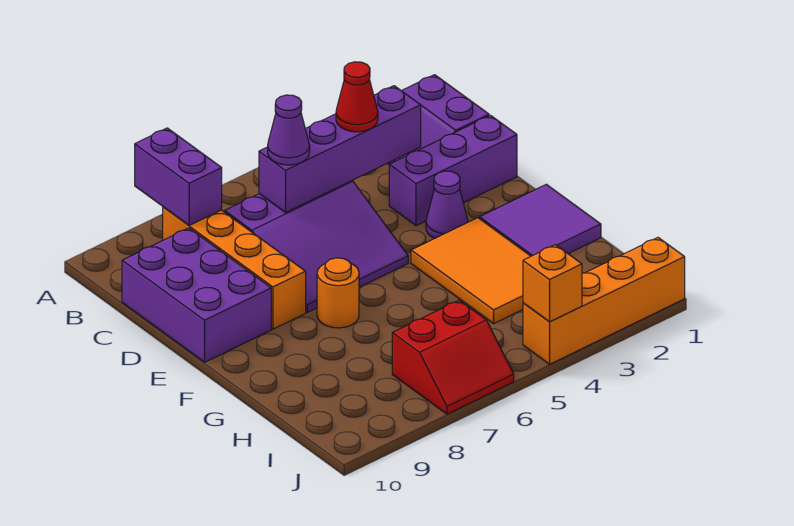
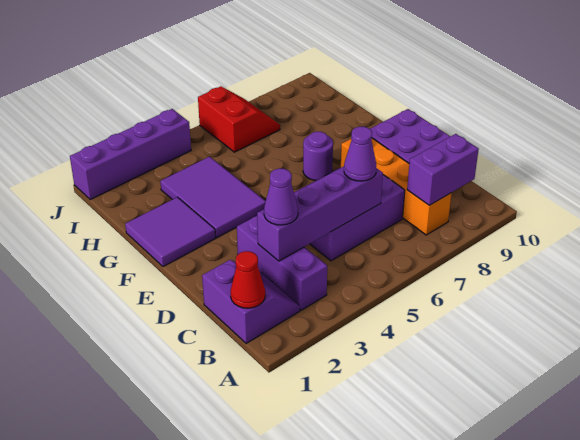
purple brick A8:B8 level 2 -> purple brick B8:B9 level 2
red cone C4 level 3 -> red cone B1 level 2
purple brick D1:D3 level 1 -> purple brick B3:D3 level 1
purple cone E3 level 1 -> purple cone C3 level 3
orange tile F3:H4 level 1 -> purple tile F3:H4 level 1
orange round brick F7 level 1 -> purple round brick F7 level 1
red slope I6:J7 level 1 top I -> red slope I6:J7 level 1 top 6
orange brick J1:J4 level 1 -> purple brick J1:J4 level 1
orange brick J4 level 2 -> none

